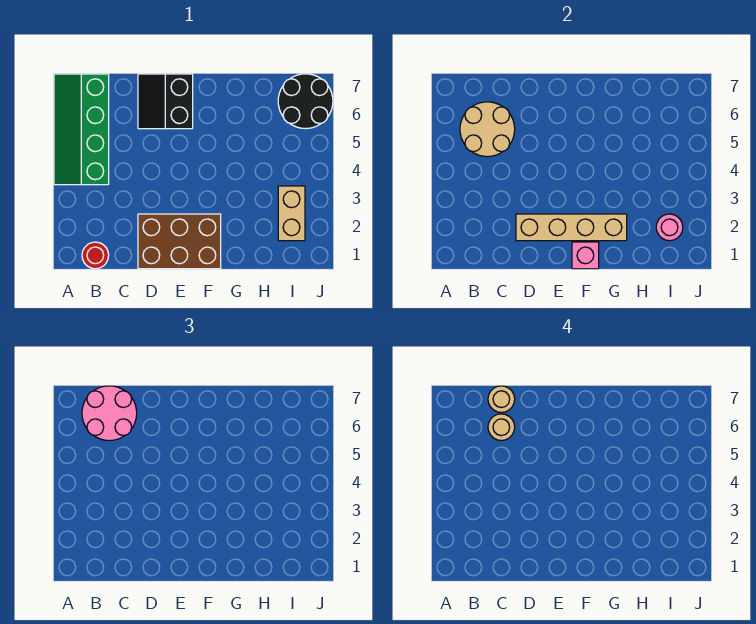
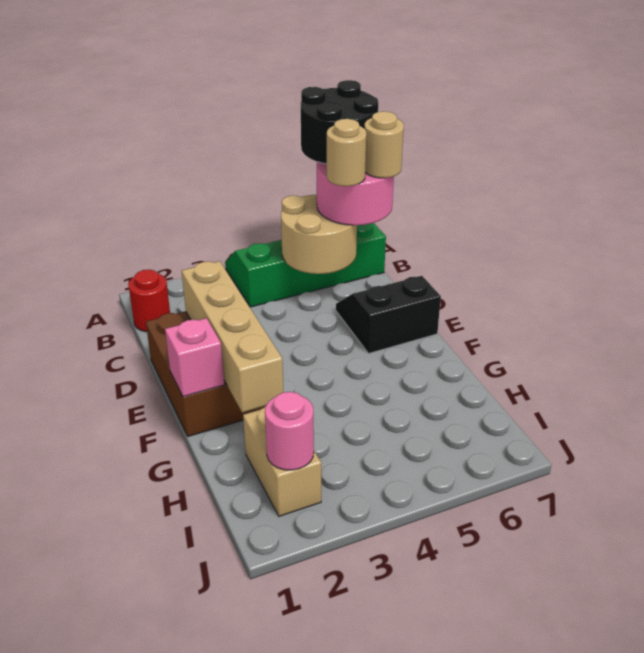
tan brick I2:I3 level 1 -> tan brick H2:I2 level 1
black round brick I6:J7 level 1 -> black round brick A6:B7 level 4

